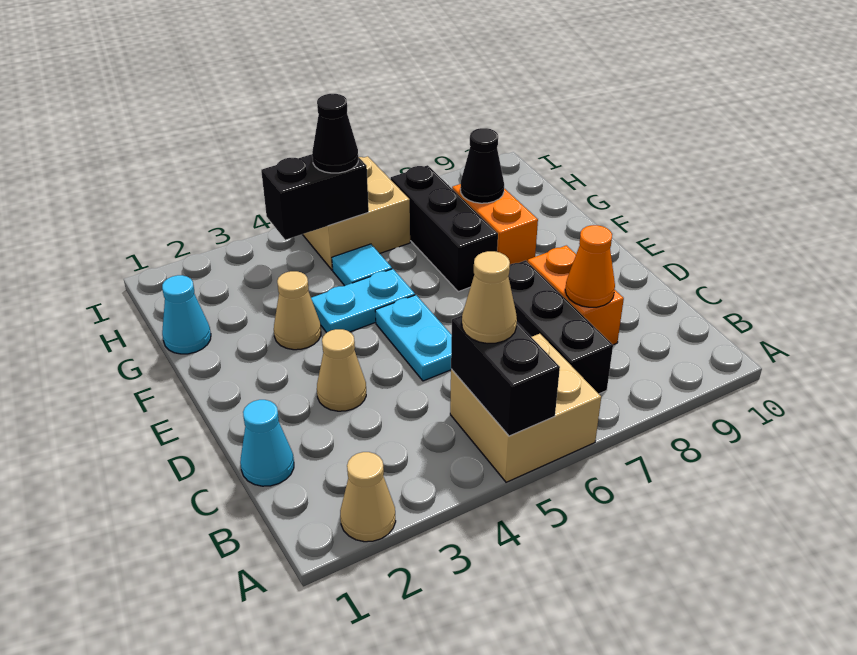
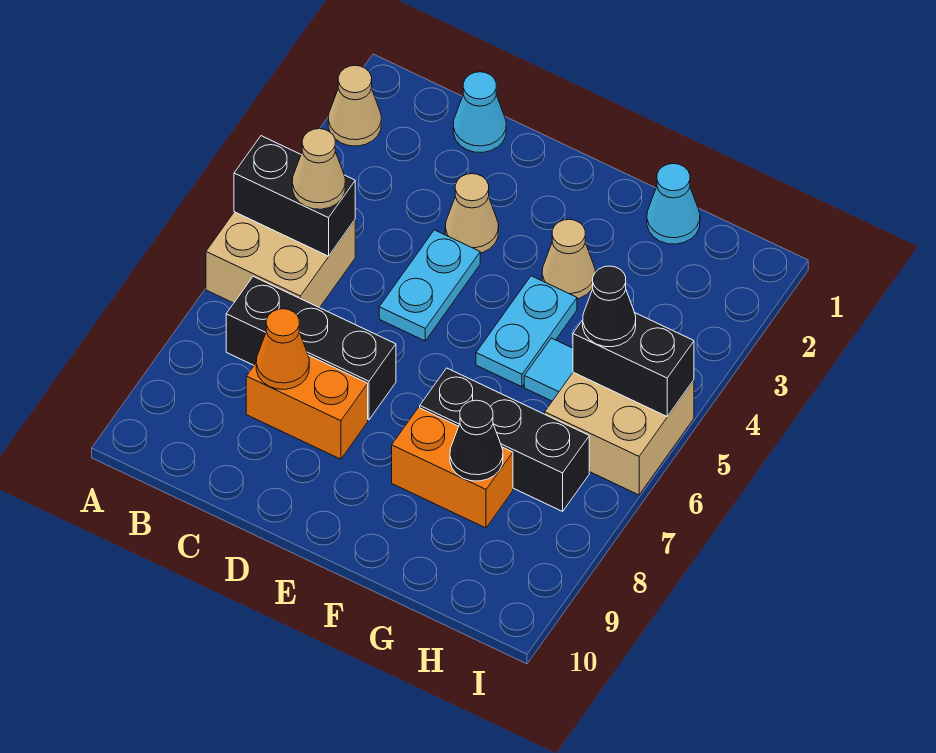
cyan plate D5:E5 level 1 -> cyan plate D4:D5 level 1
black brick H4:H5 level 2 -> black brick H5:I5 level 2

